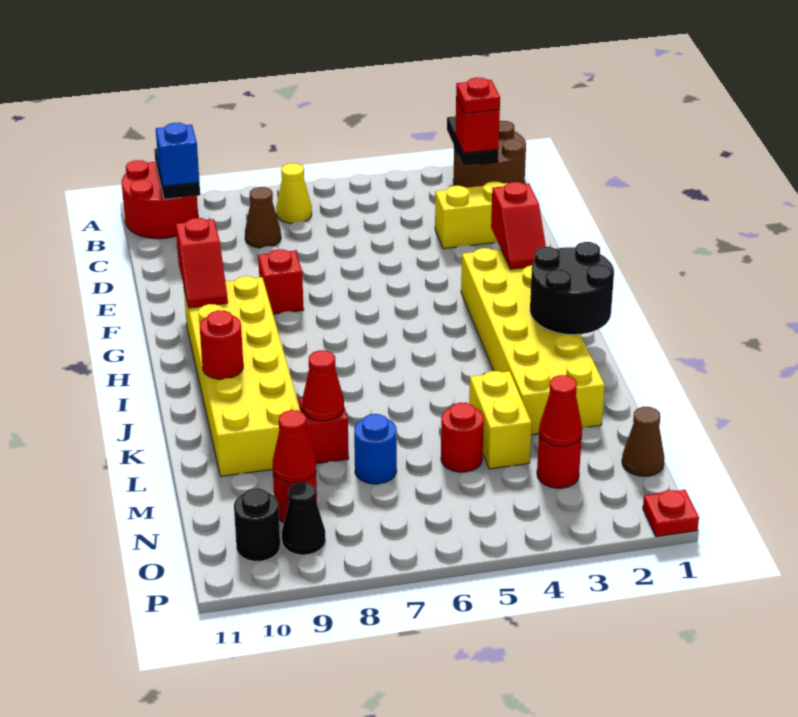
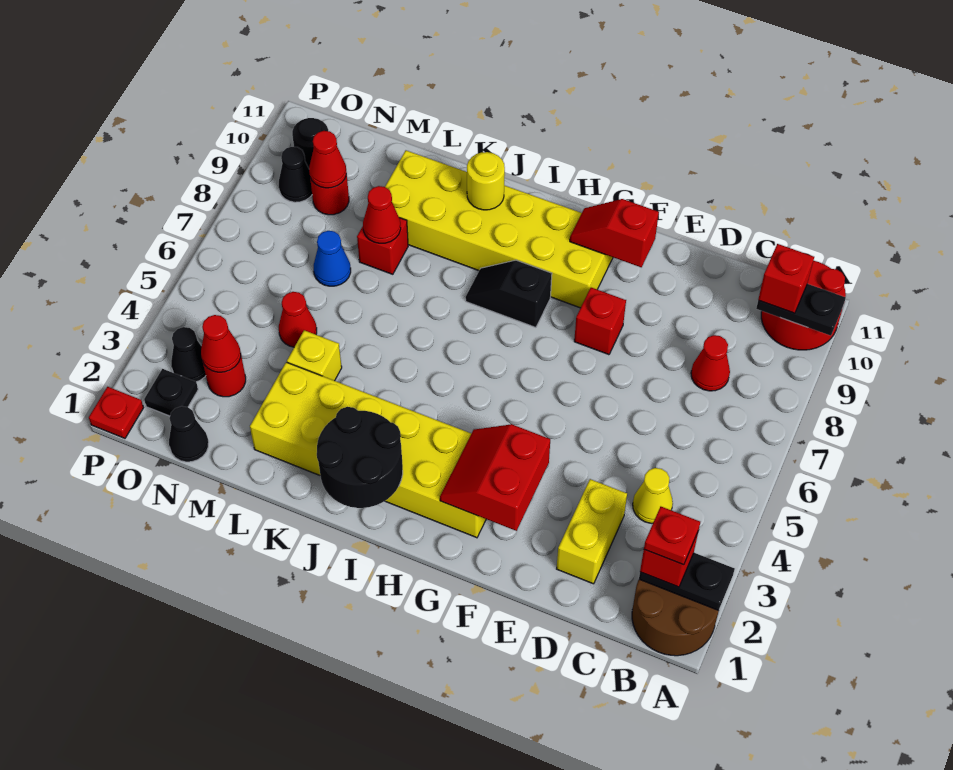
yellow cone B7 level 1 -> yellow cone C4 level 1
blue brick B10 level 3 -> red brick B10 level 3
brown cone C8 level 1 -> red cone C8 level 1
red slope F2:G2 level 2 top F -> red slope F2:G3 level 2 top F
none -> black slope H8:I8 level 1 top H
red round brick J10 level 2 -> yellow round brick J10 level 2
yellow brick L4:M4 level 1 -> yellow brick L4 level 1
red round brick M5 level 1 -> red cone M5 level 1
blue round brick M7 level 1 -> blue cone M7 level 1
brown cone N1 level 1 -> black cone N1 level 1
none -> black plate O2 level 1
none -> black cone O3 level 1

